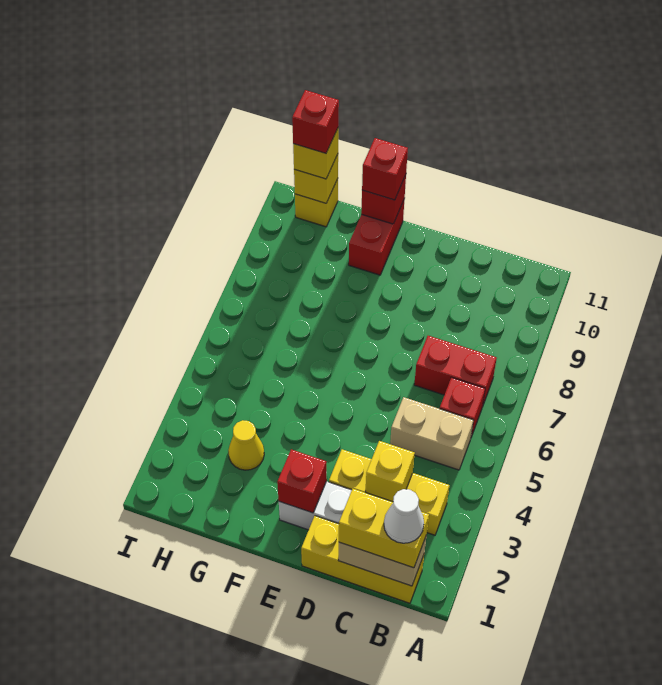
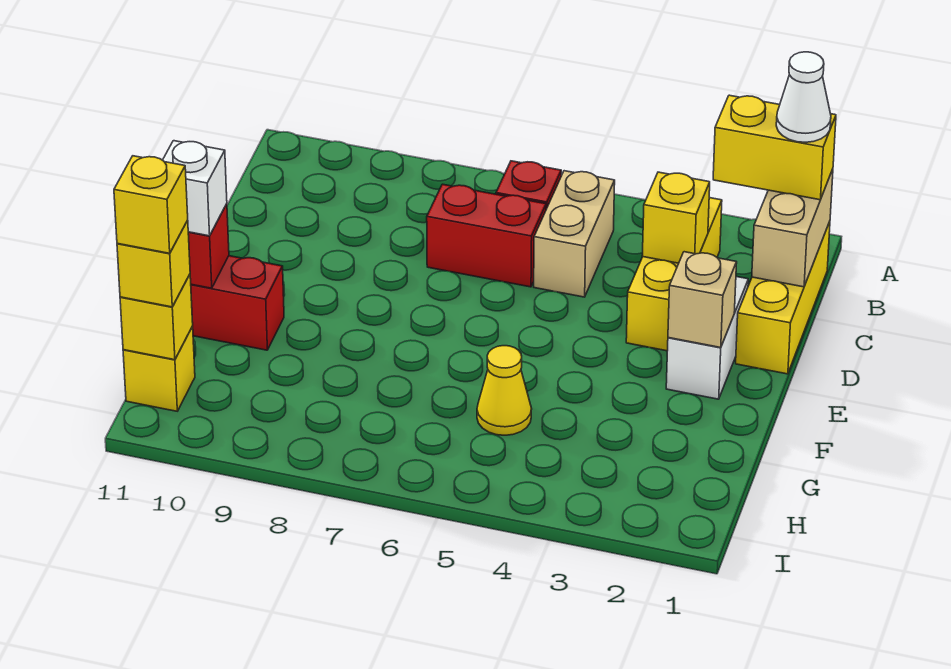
yellow brick B1:C1 level 3 -> yellow brick B1:B2 level 3
red brick B7:C7 level 1 -> red brick C6:C7 level 1
red brick E2 level 2 -> tan brick E2 level 2
red brick F11 level 3 -> white brick F11 level 3
yellow cone G3 level 1 -> yellow cone G5 level 1
red brick H11 level 4 -> yellow brick H11 level 4

